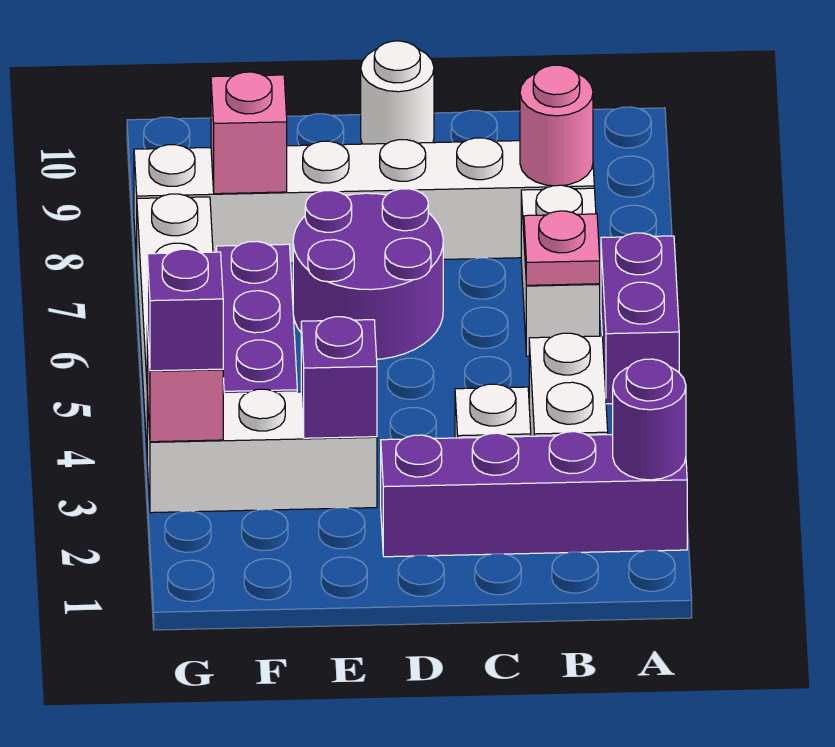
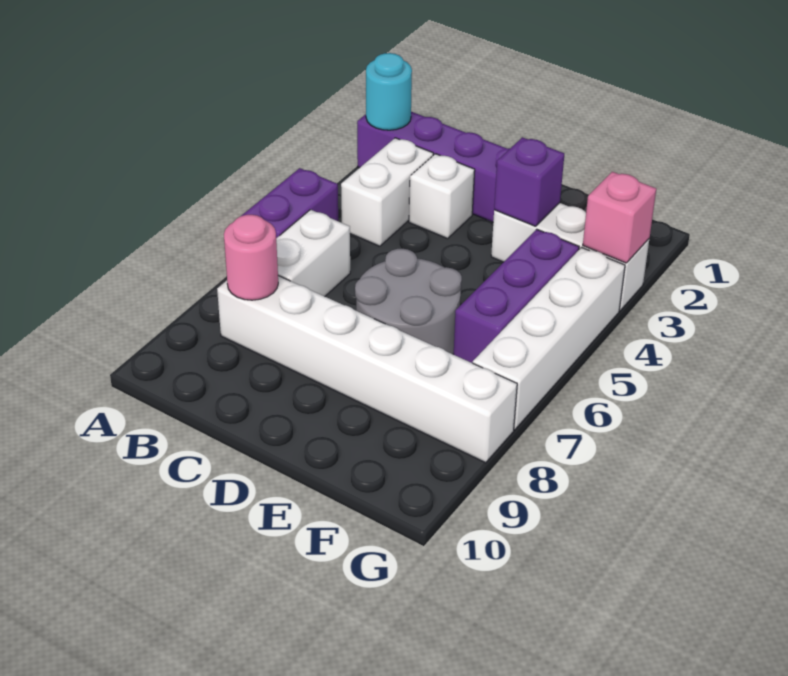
purple round brick A2 level 2 -> cyan round brick A2 level 2
pink plate B6 level 2 -> none
purple round brick D6:E7 level 1 -> grey round brick D6:E7 level 1
white round brick D10 level 1 -> none
pink brick F8 level 2 -> none
purple brick G3 level 3 -> none

